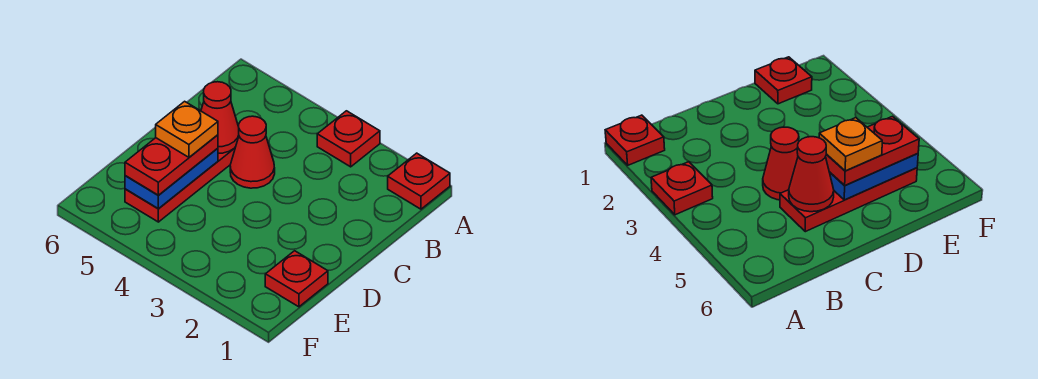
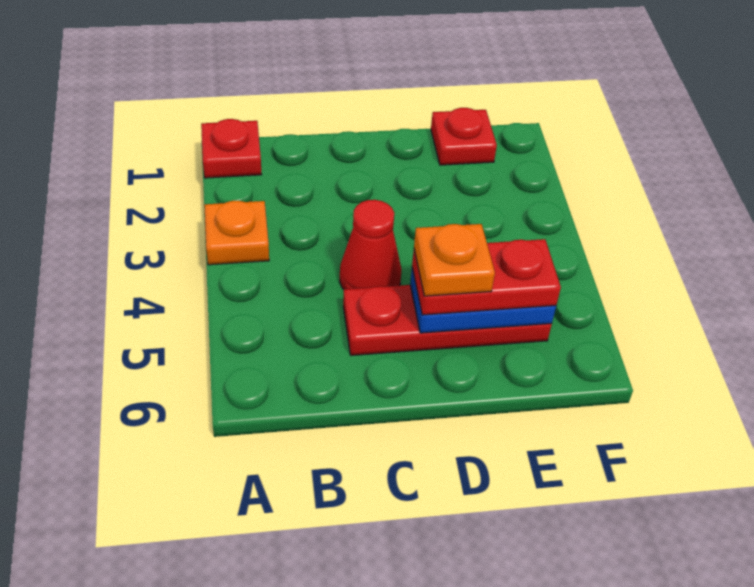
red plate A3 level 1 -> orange plate A3 level 1
red cone C5 level 2 -> none

